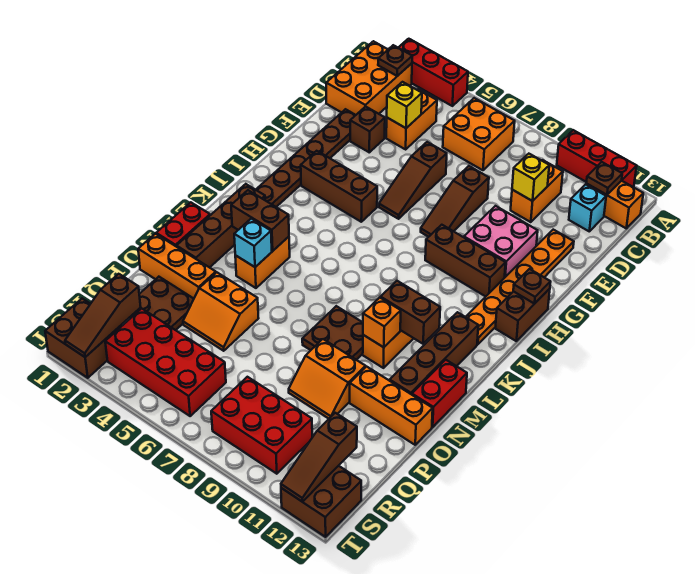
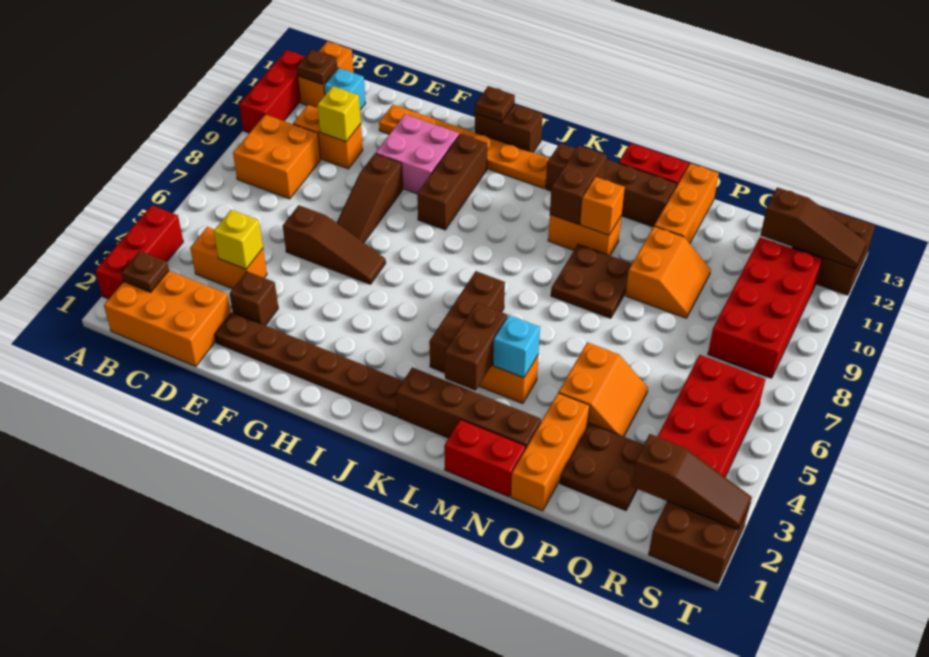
orange brick B6:C7 level 1 -> orange brick B8:C9 level 1
brown slope E8:G8 level 1 top E -> brown slope F7:F9 level 1 top 9
brown brick H3:H5 level 1 -> brown brick K4:K6 level 1
red brick R8:S10 level 1 -> red brick R8:S11 level 1

